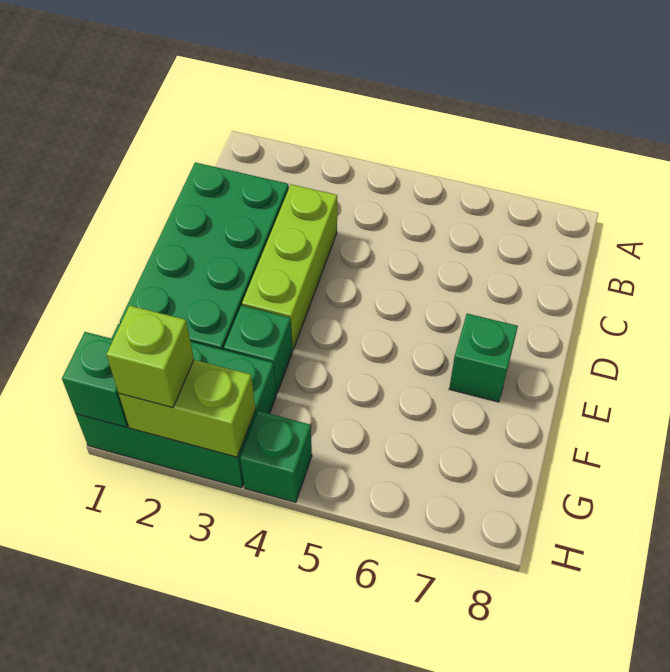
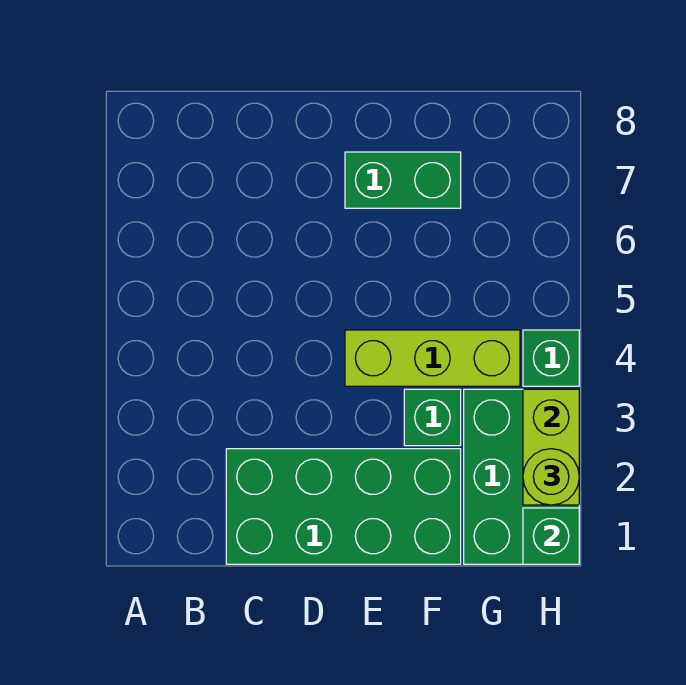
lime brick C3:E3 level 1 -> lime brick E4:G4 level 1
green brick E7 level 1 -> green brick E7:F7 level 1
lime brick H2 level 3 -> lime round brick H2 level 3

